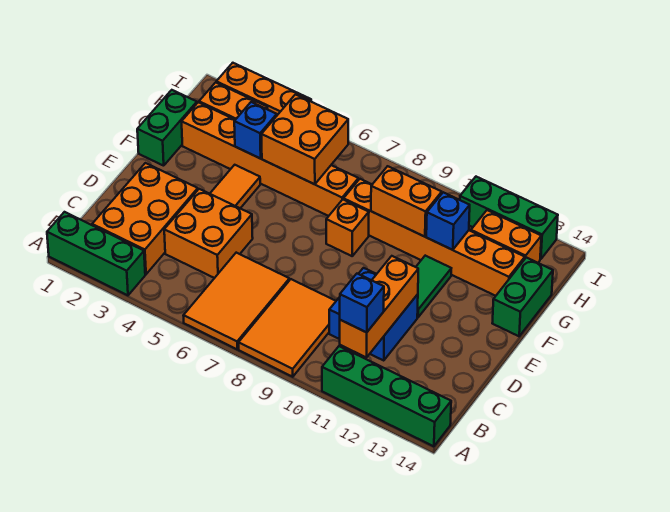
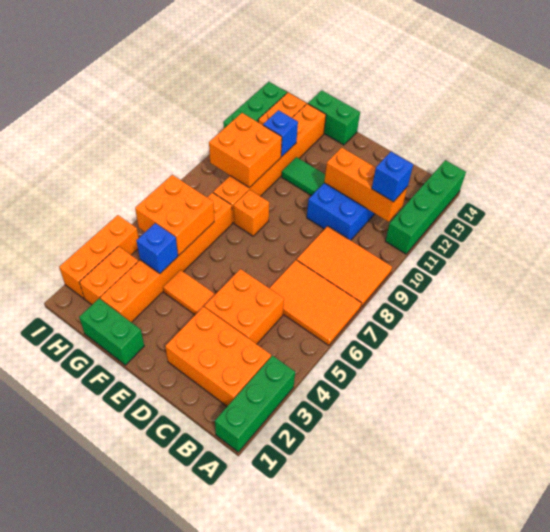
orange brick G9:G10 level 2 -> orange brick G9:H10 level 2

